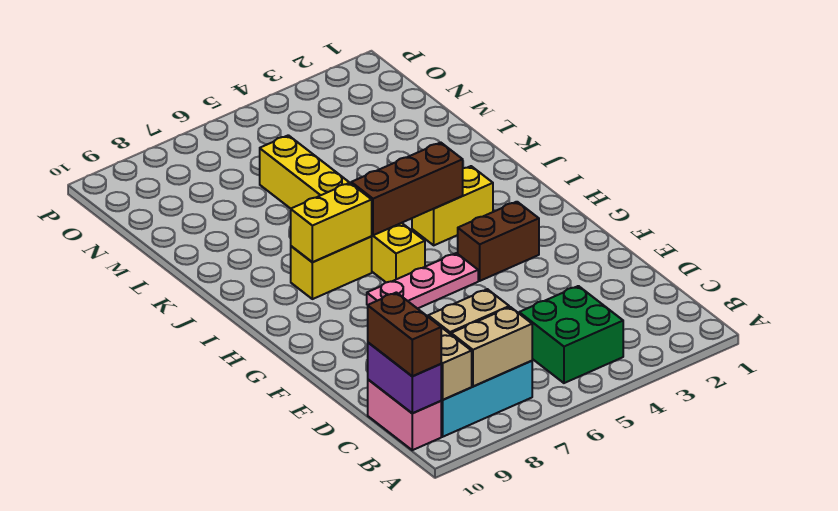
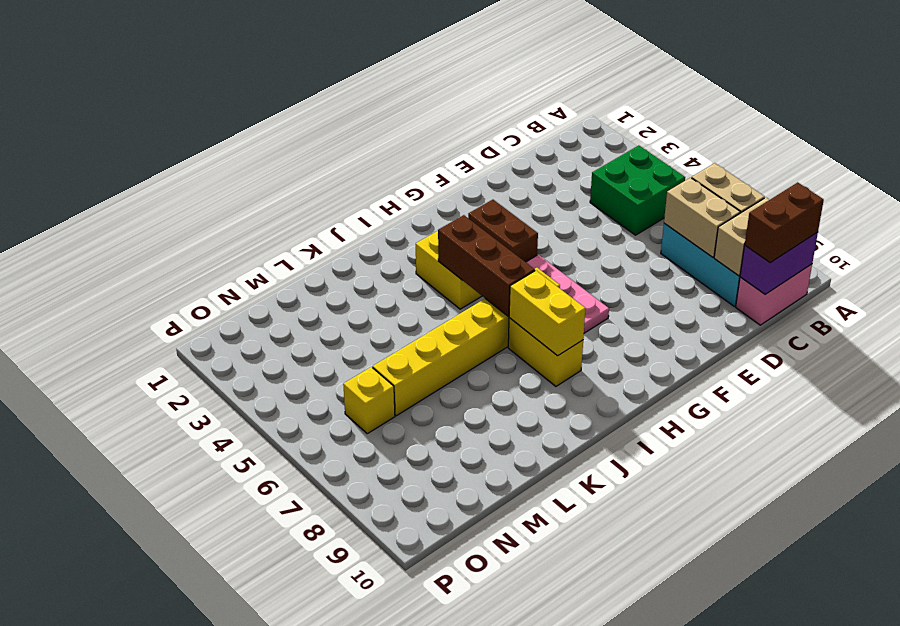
none -> yellow brick N6 level 1

